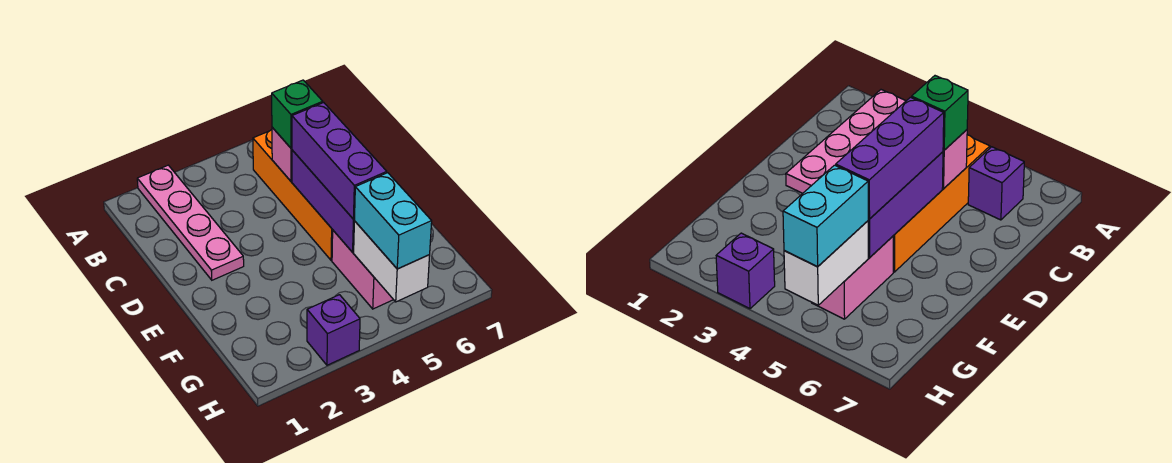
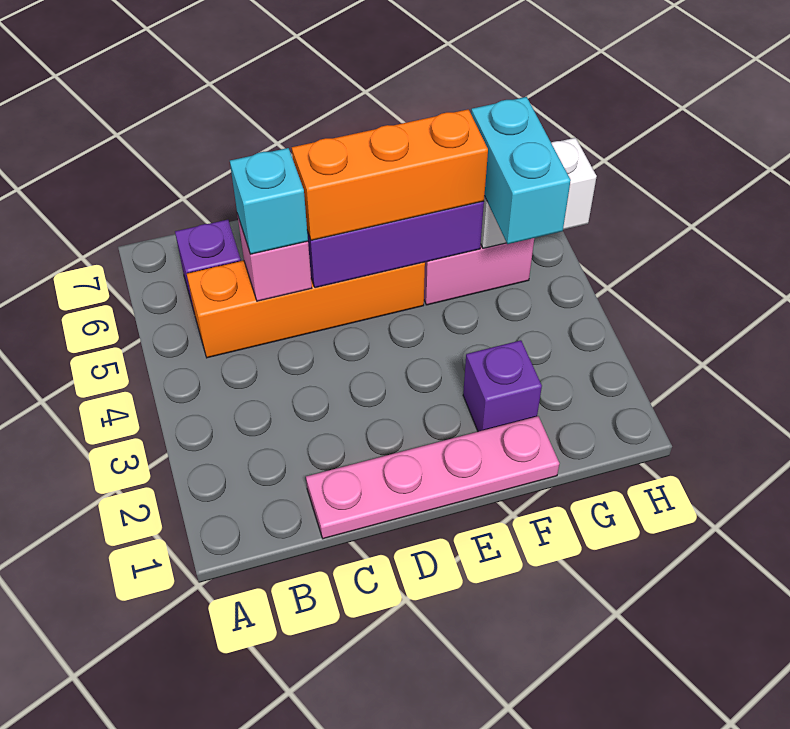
pink plate A2:D2 level 1 -> pink plate C1:F1 level 1
green brick C5 level 3 -> cyan brick C5 level 3
purple brick D5:F5 level 3 -> orange brick D5:F5 level 3
cyan brick G5:H5 level 3 -> cyan brick G4:G5 level 3
purple brick H3 level 1 -> purple brick F2 level 1

